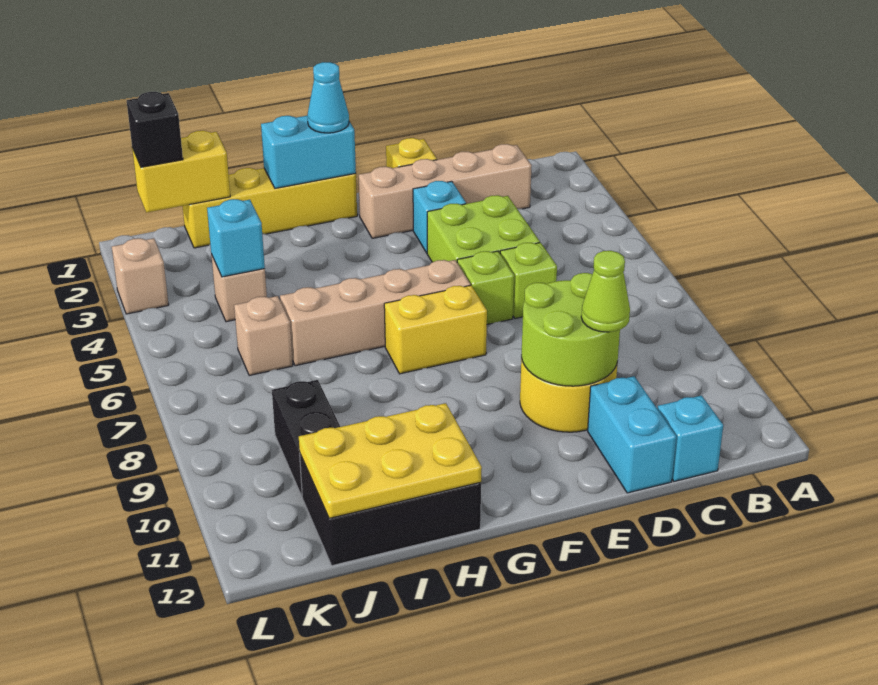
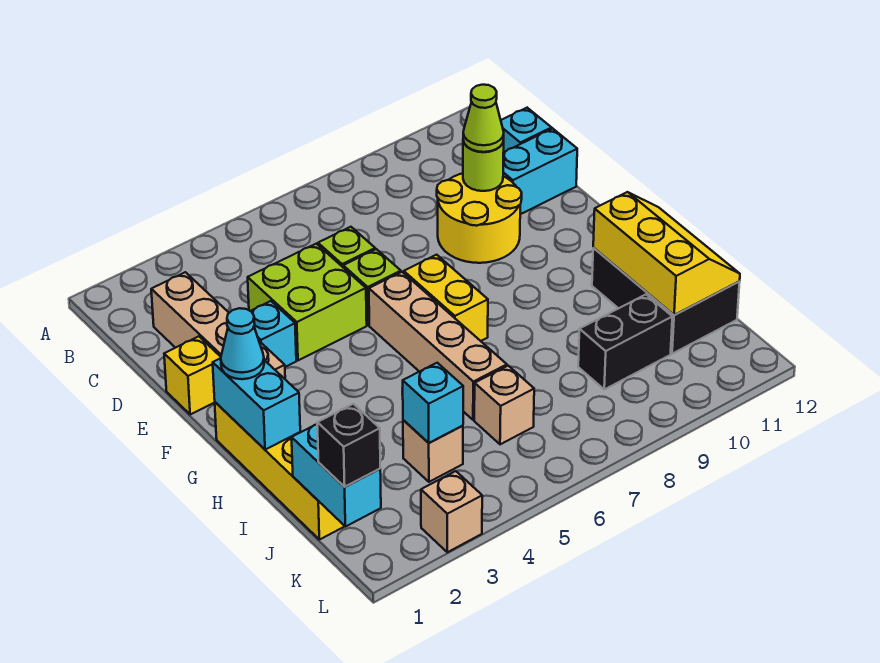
lime round brick D9:E10 level 2 -> lime round brick D10 level 2
yellow plate H11:J12 level 2 -> yellow slope H11:J12 level 2 top 11
yellow brick J1:K1 level 2 -> cyan brick J1:K1 level 2

